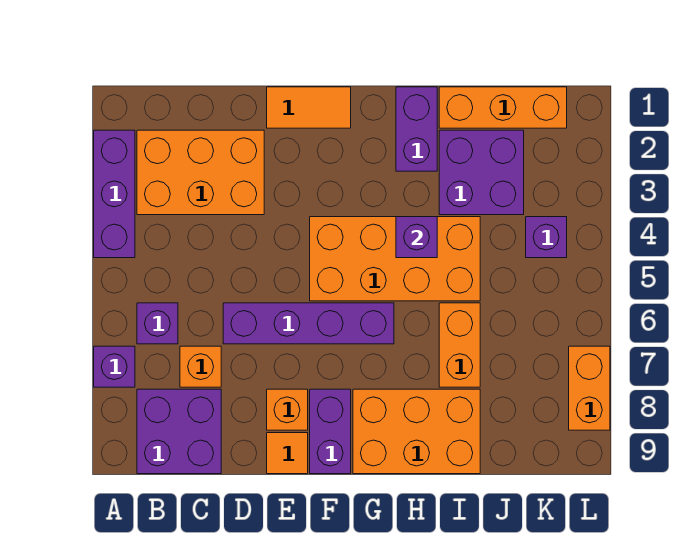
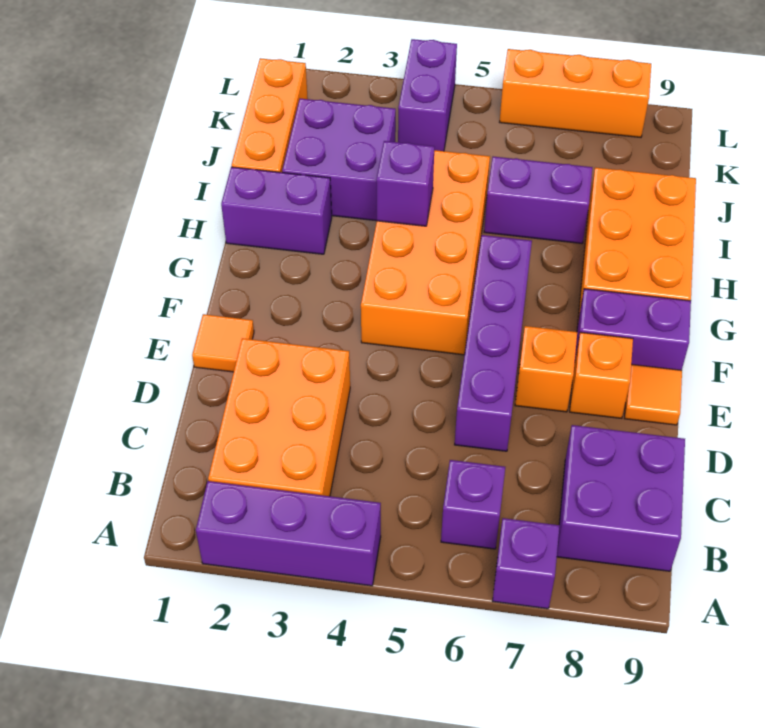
orange brick C7 level 1 -> orange brick E7 level 1
orange tile E1:F1 level 1 -> orange tile E1 level 1
orange brick I6:I7 level 1 -> purple brick I6:I7 level 1
purple brick K4 level 1 -> purple brick K4:L4 level 1
orange brick L7:L8 level 1 -> orange brick L6:L8 level 1

